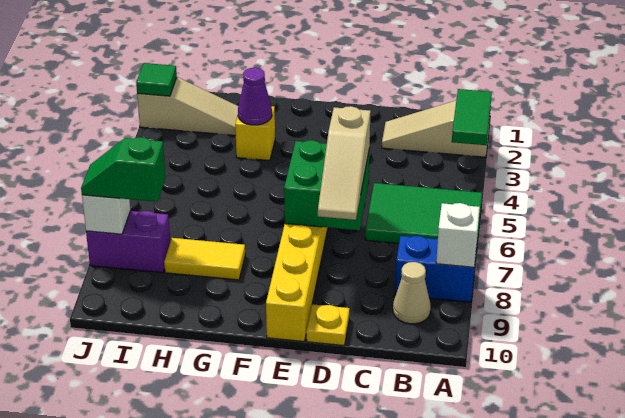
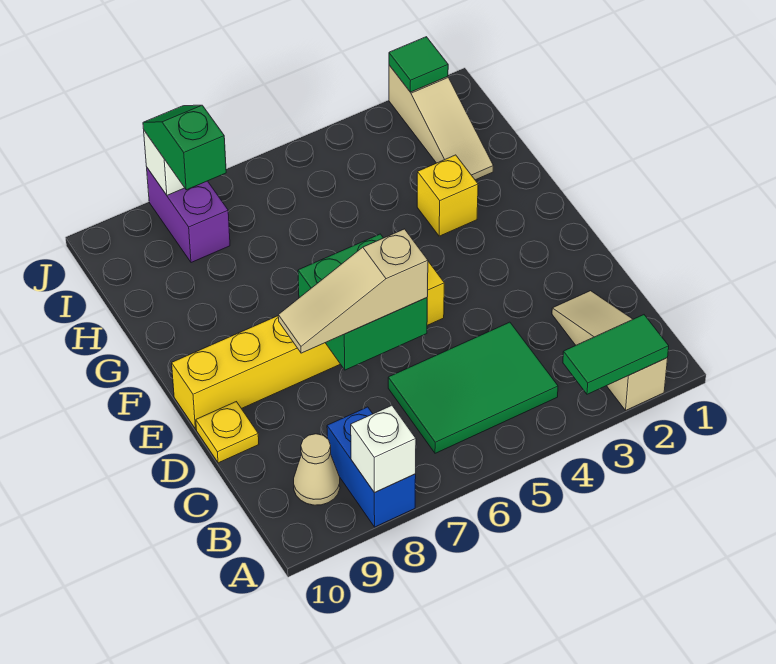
green tile A5:C6 level 1 -> green tile B4:C6 level 1
purple cone G3 level 2 -> none
yellow tile G8:H8 level 1 -> none

